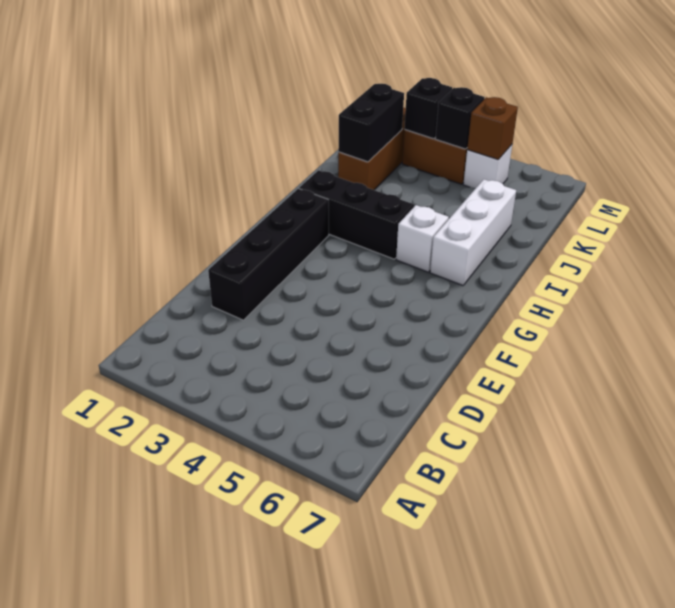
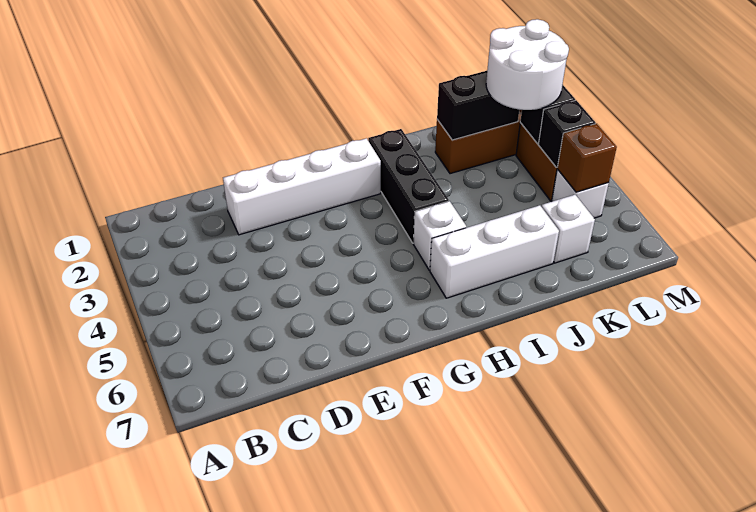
black brick D2:G2 level 1 -> white brick D2:G2 level 1
none -> white round brick K2:L3 level 3
none -> white brick K6 level 1

